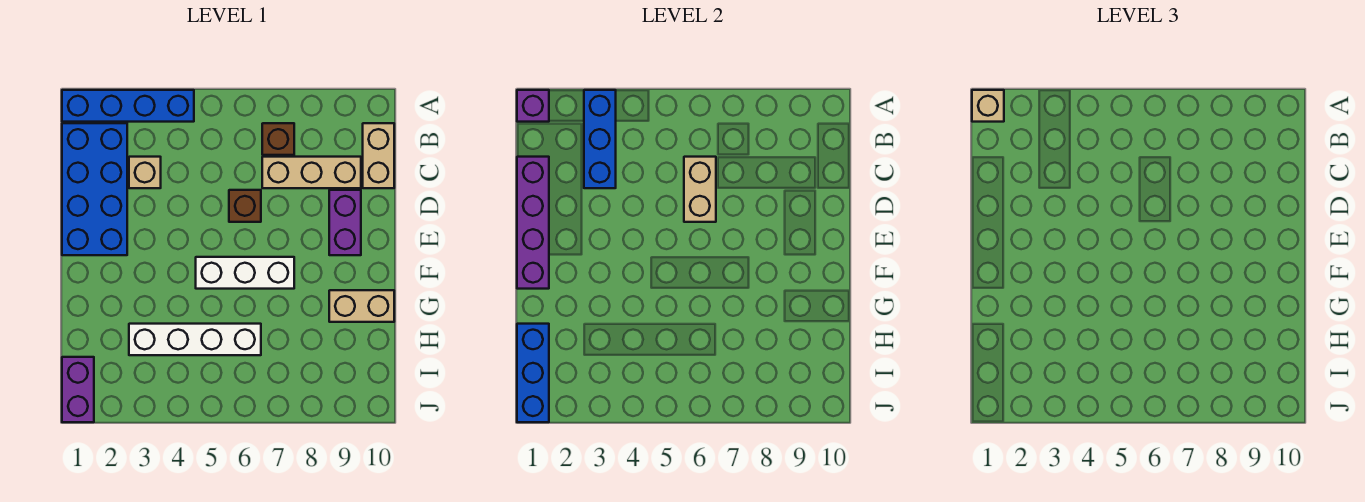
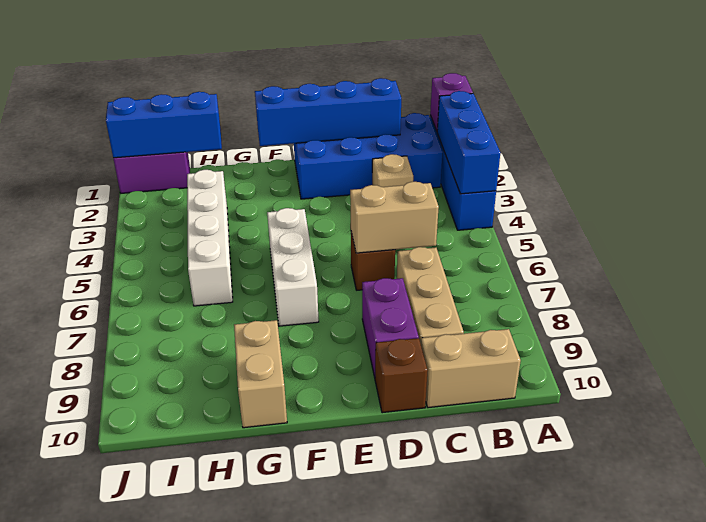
tan brick A1 level 3 -> none
blue brick A3:C3 level 2 -> blue brick A2:A4 level 2
brown brick B7 level 1 -> brown brick D10 level 1
purple brick C1:F1 level 2 -> blue brick C1:F1 level 2
purple brick D9:E9 level 1 -> purple brick D8:D9 level 1

